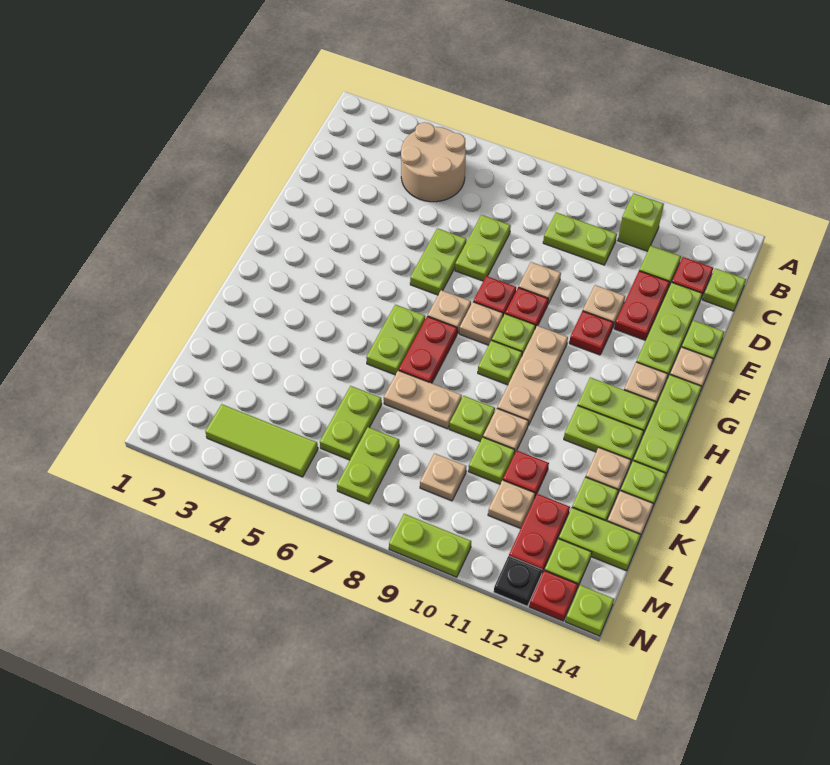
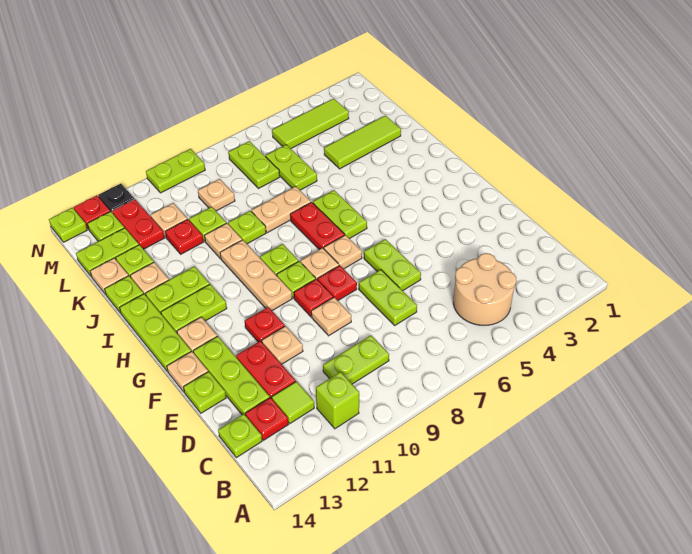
none -> lime tile K2:K4 level 1

